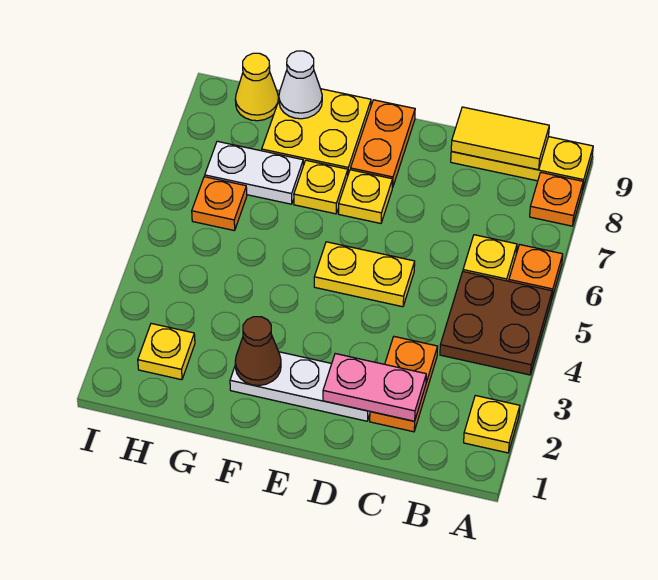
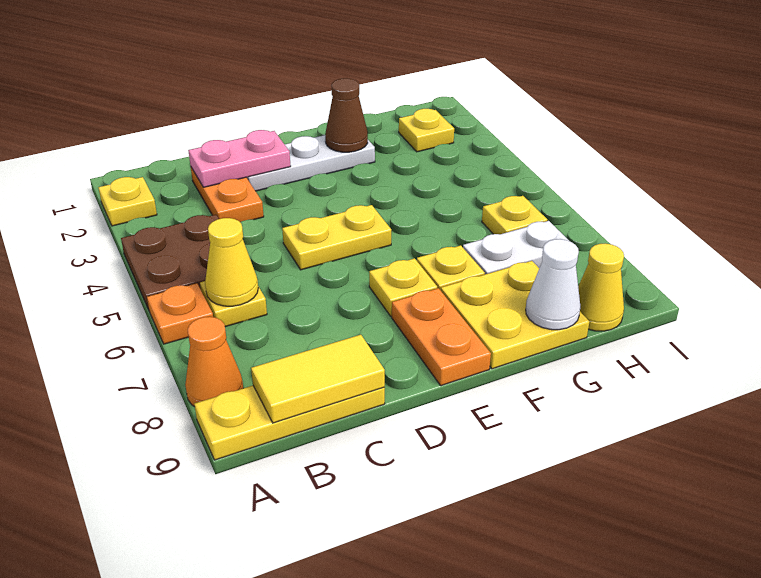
orange plate A8 level 1 -> orange cone A8 level 1
none -> yellow cone B6 level 2
orange plate H6 level 1 -> yellow plate H6 level 1

